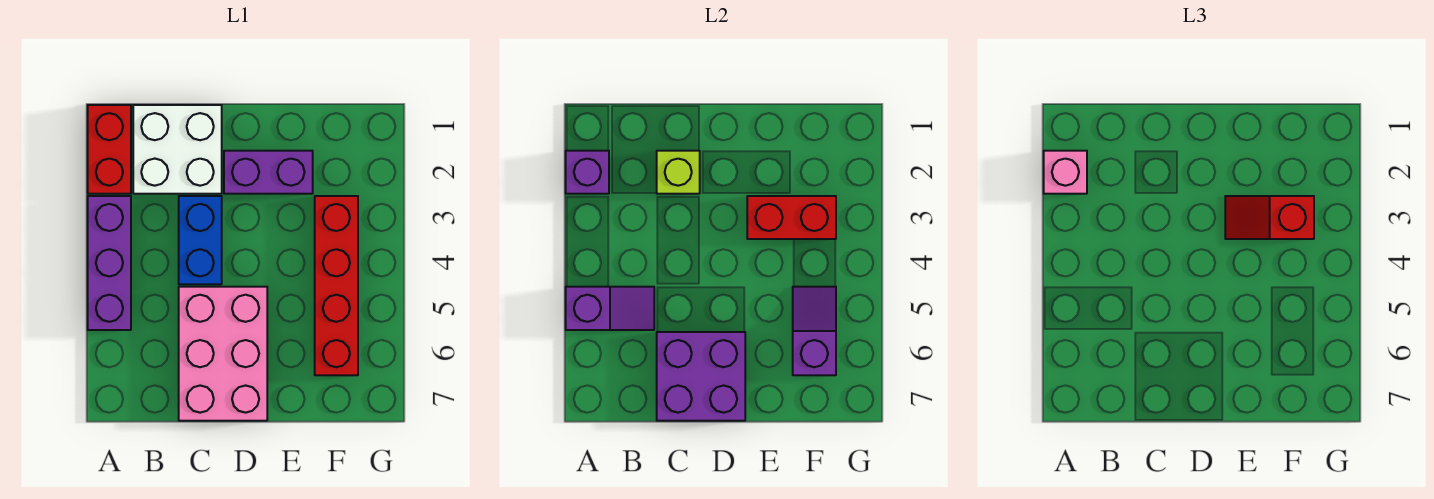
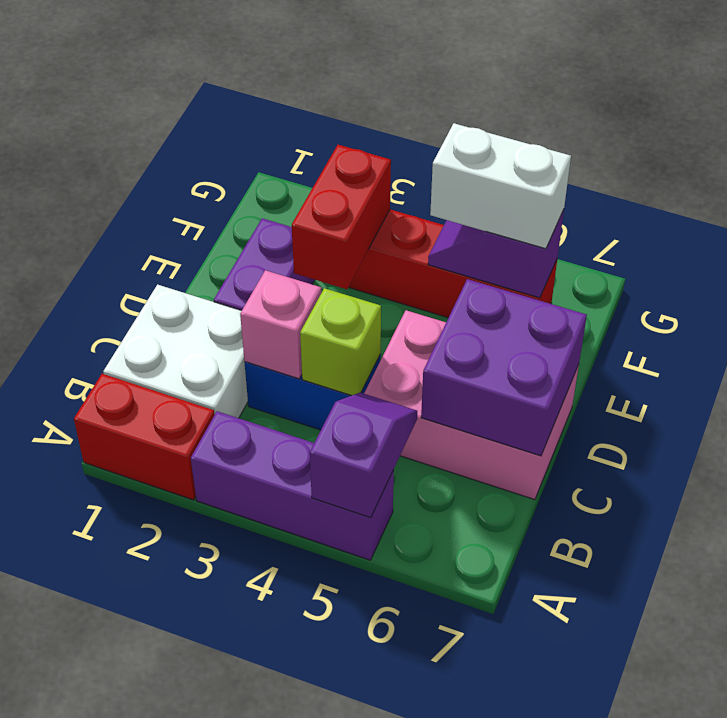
purple brick A2 level 2 -> none
pink brick A2 level 3 -> pink brick C3 level 2
lime brick C2 level 2 -> lime brick C4 level 2
red slope E3:F3 level 3 top F -> none
none -> white brick F5:F6 level 3

